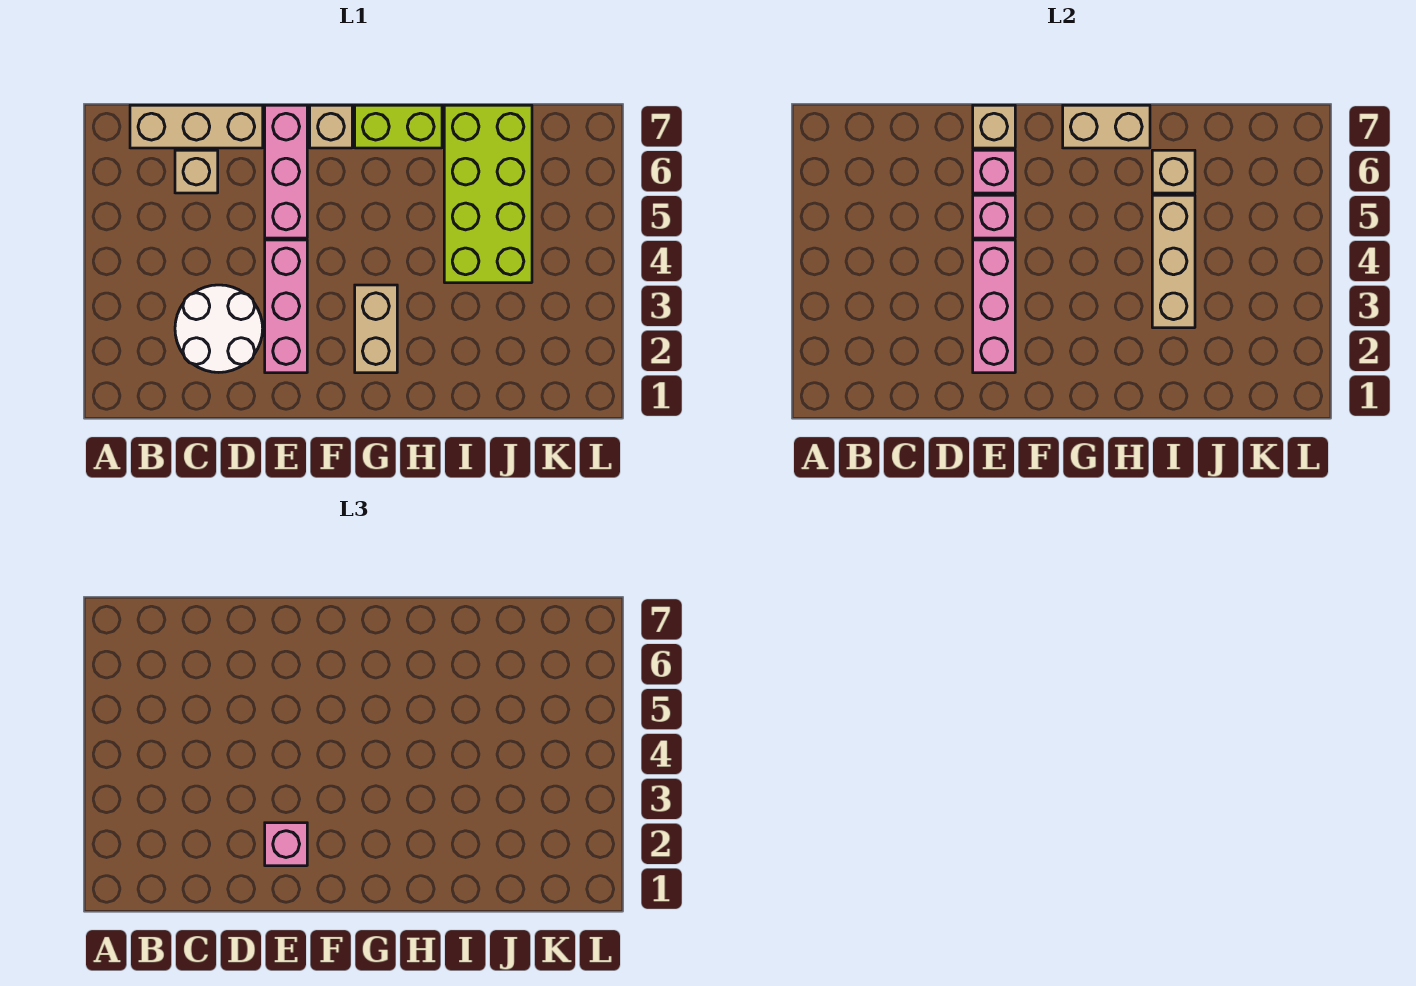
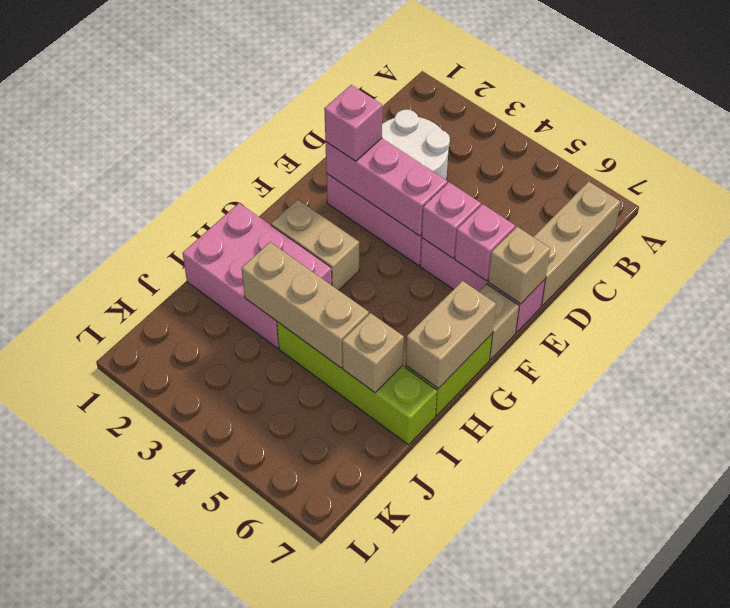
tan brick C6 level 1 -> none
none -> pink brick H1:I3 level 1
lime brick I4:J7 level 1 -> lime brick I4:I7 level 1

